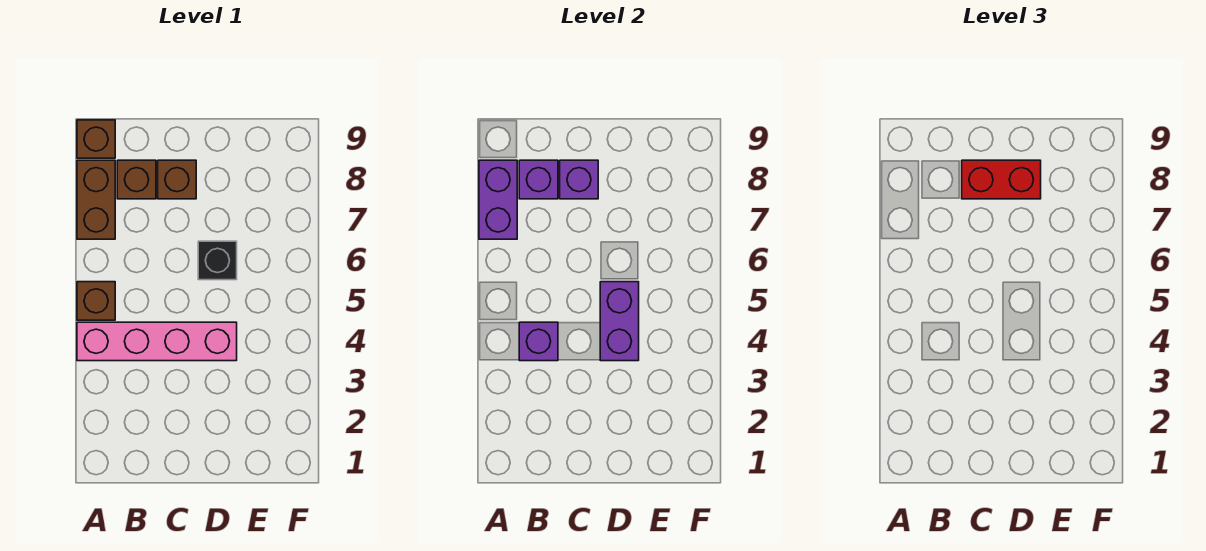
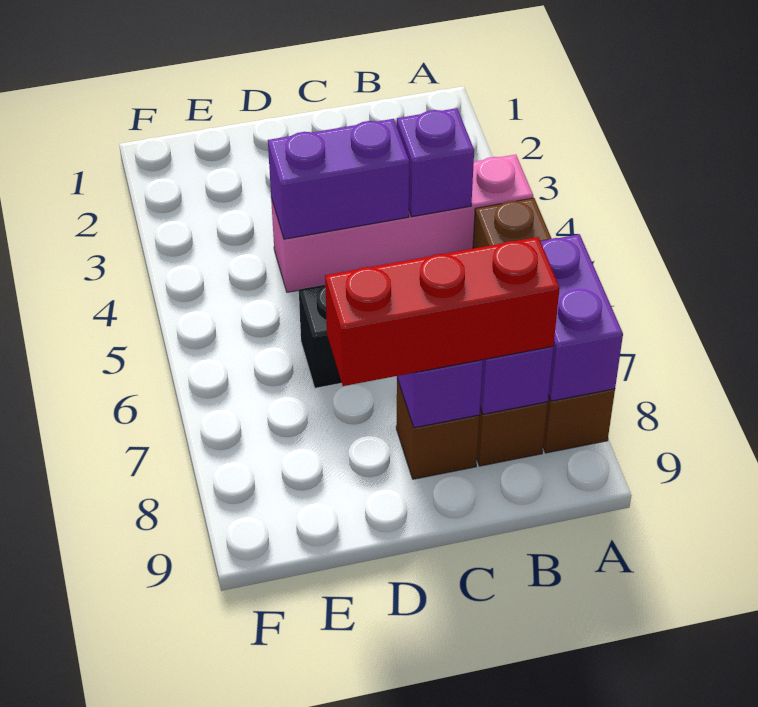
brown brick A9 level 1 -> none
red brick C8:D8 level 3 -> red brick B8:D8 level 3
purple brick D4:D5 level 2 -> purple brick C4:D4 level 2

